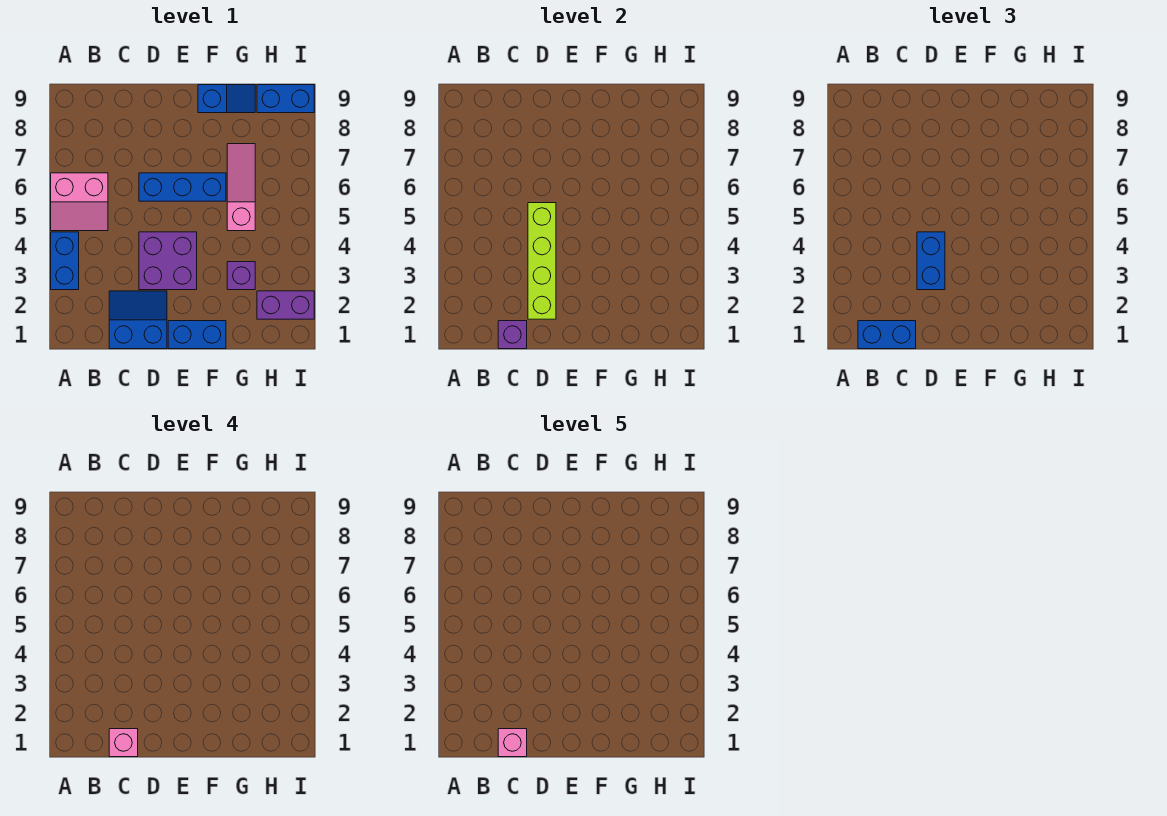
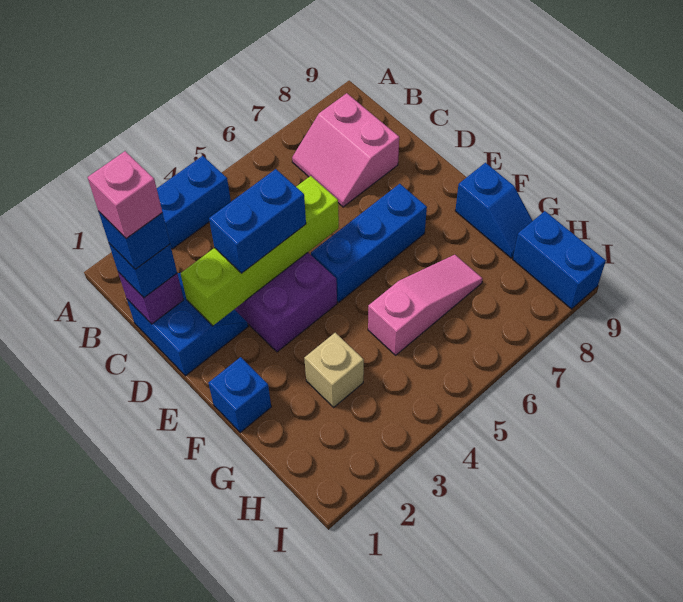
pink slope A5:B6 level 1 top 6 -> pink slope B7:C8 level 1 top 8
blue brick B1:C1 level 3 -> blue brick C1 level 3
pink brick C1 level 4 -> blue brick C1 level 4
blue brick D6:F6 level 1 -> blue brick E5:E7 level 1
blue brick E1:F1 level 1 -> blue brick F1 level 1
purple brick G3 level 1 -> tan brick G3 level 1
purple brick H2:I2 level 1 -> none

